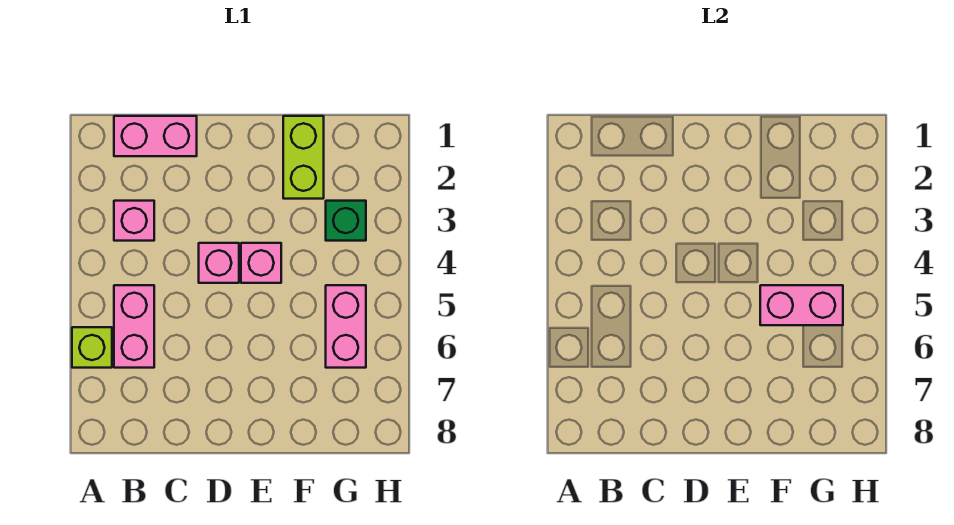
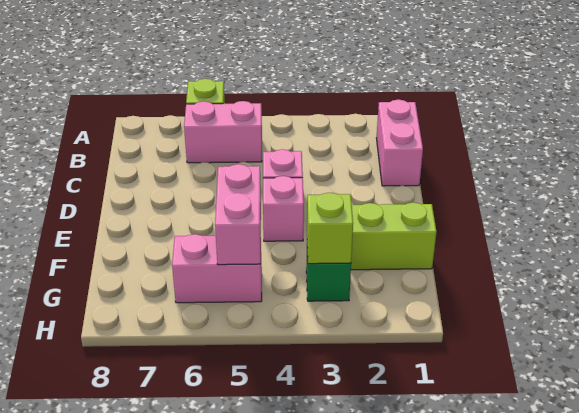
pink brick B3 level 1 -> none
none -> lime brick G3 level 2

